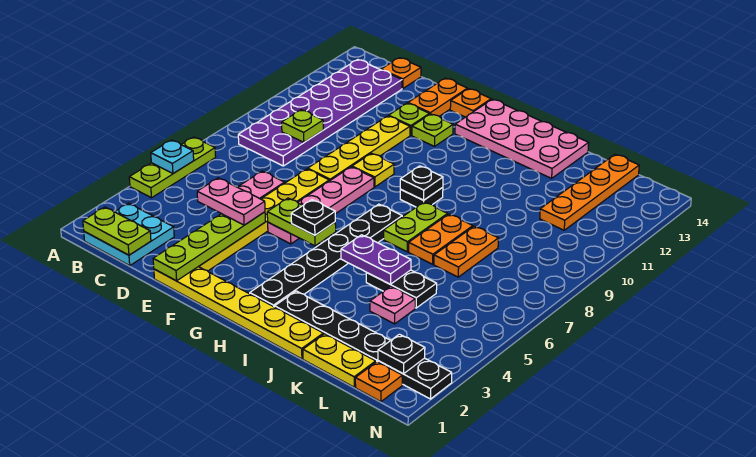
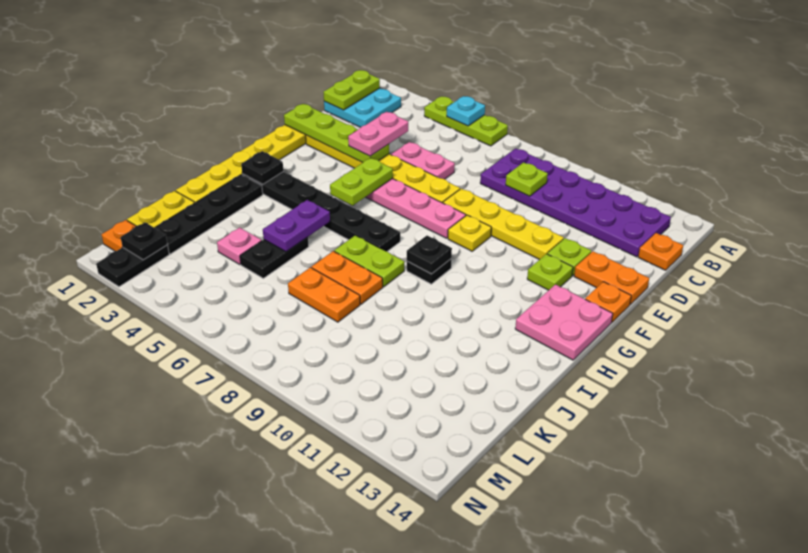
black plate G5 level 3 -> black plate H2 level 2
pink plate G13:J14 level 1 -> pink plate G13:H14 level 1
orange plate L11:L14 level 1 -> none

